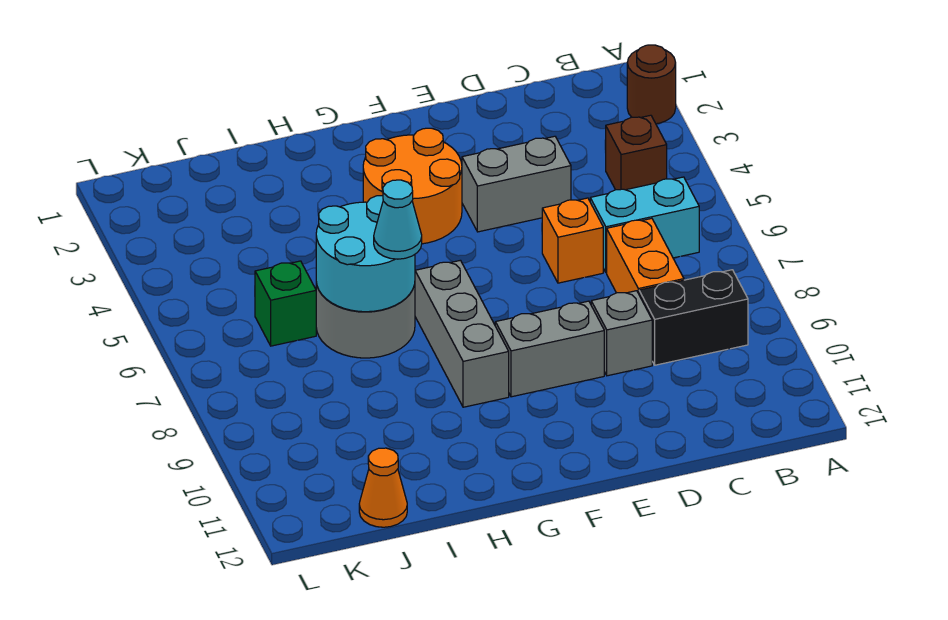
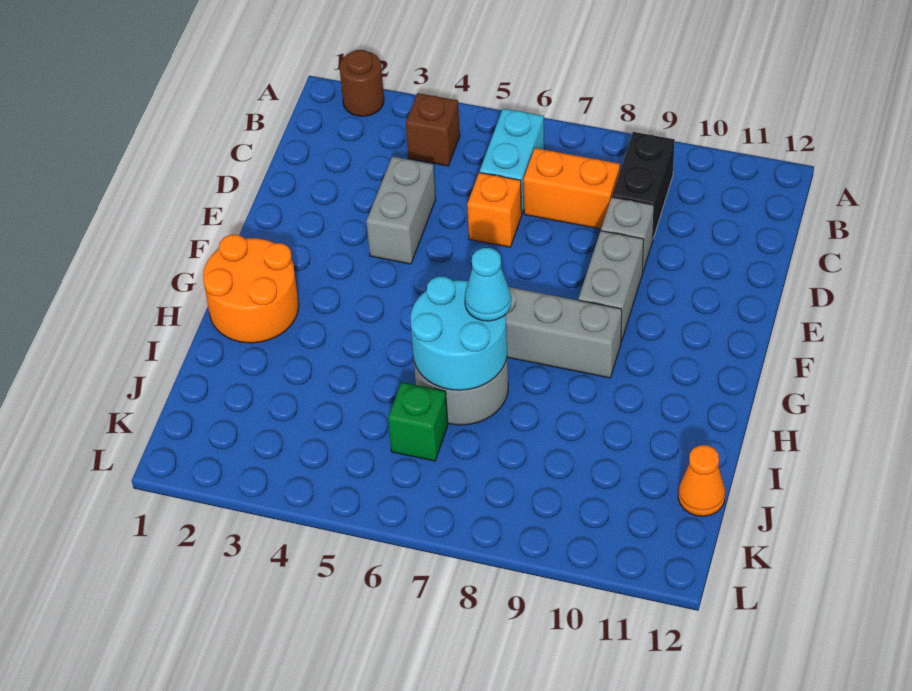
orange round brick F3:G4 level 1 -> orange round brick G1:H2 level 1

